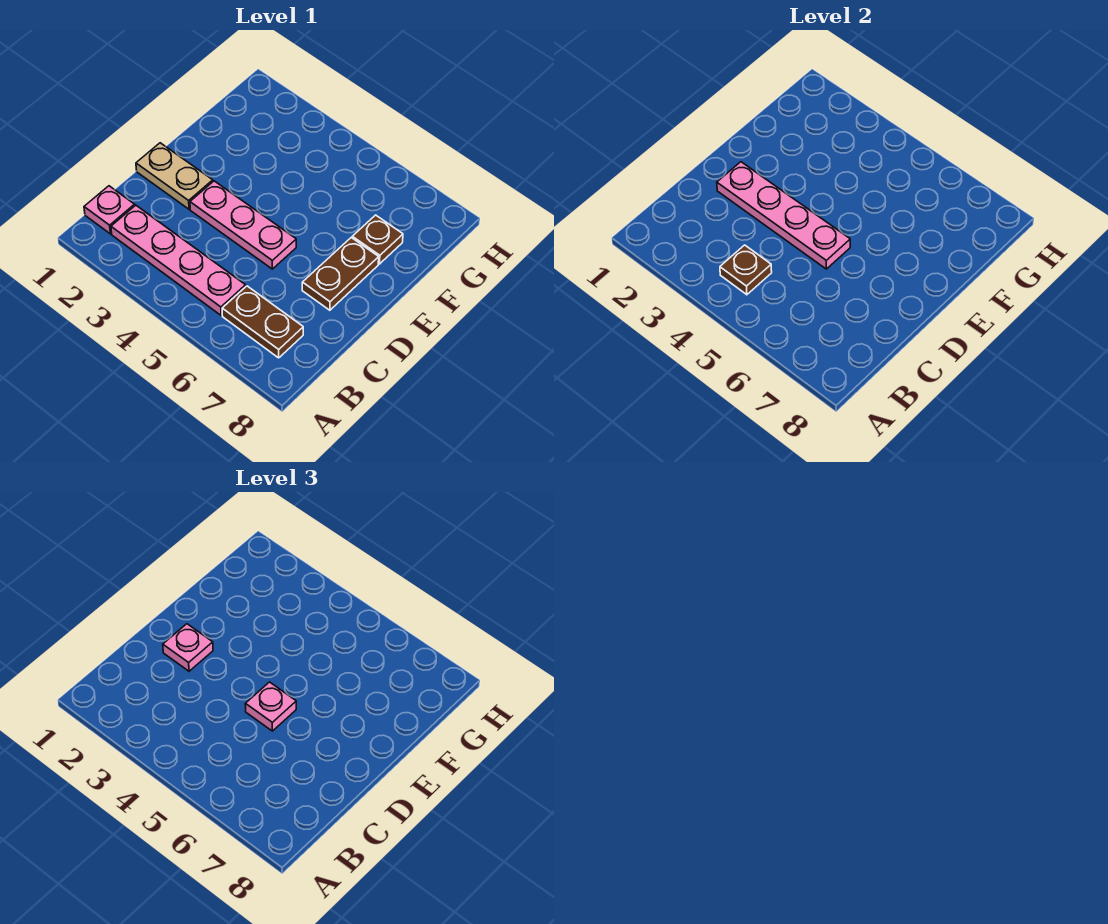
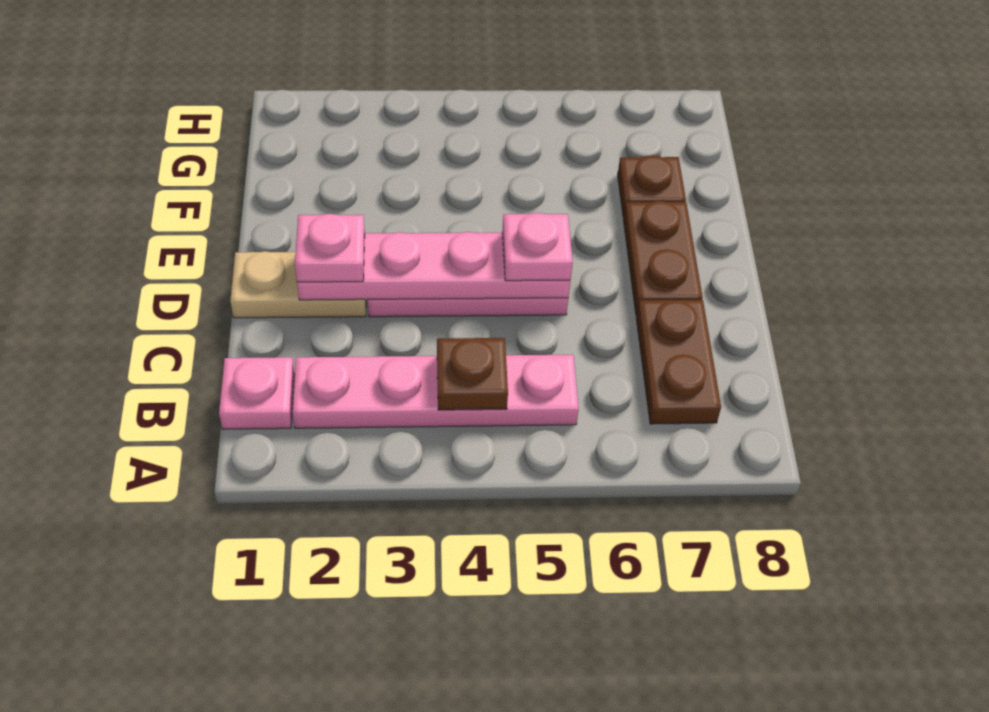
brown plate B6:B7 level 1 -> brown plate B7:C7 level 1

